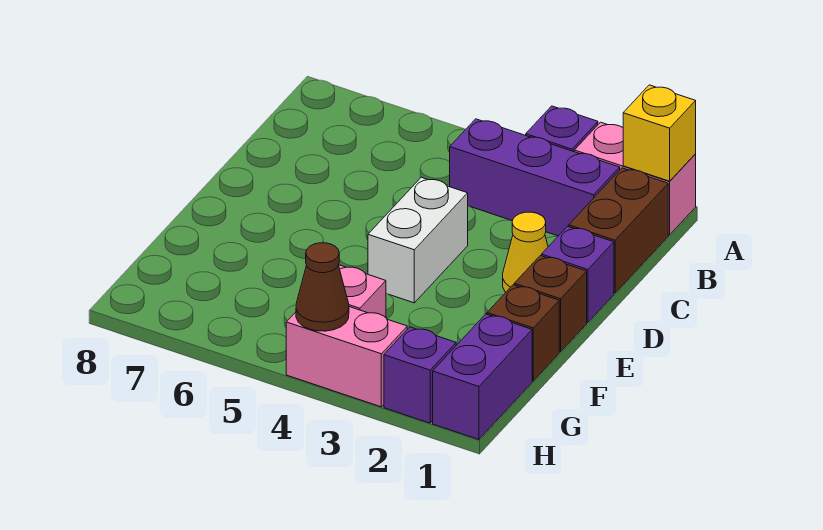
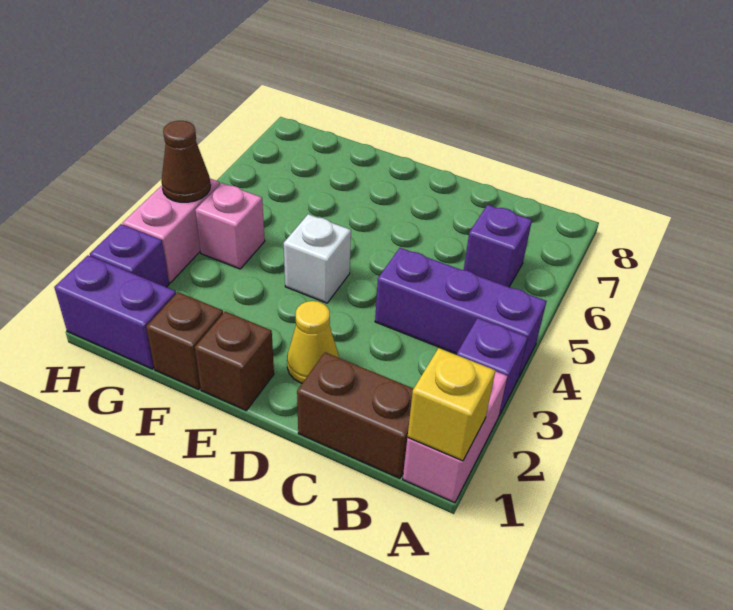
purple brick B2:B4 level 1 -> purple brick A4:C4 level 1
purple brick D1 level 1 -> purple brick B6 level 1
white brick D4:E4 level 1 -> white brick E4 level 1

